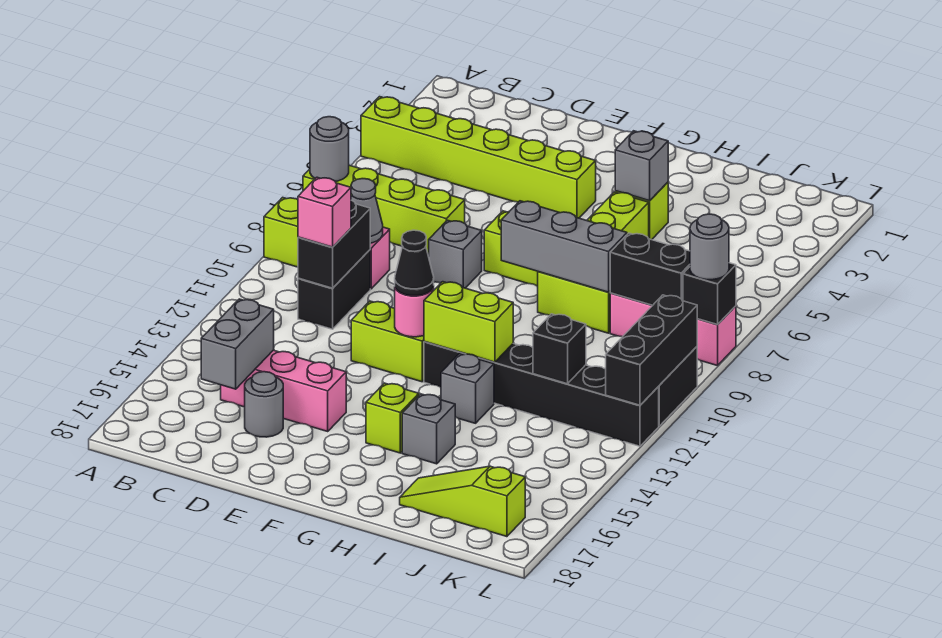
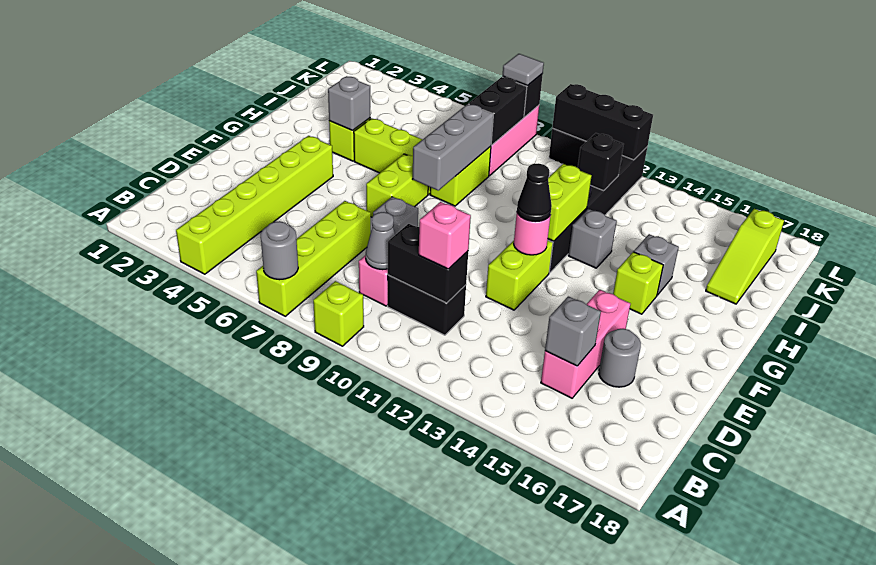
grey brick C15:C16 level 2 -> grey brick C15 level 2
grey round brick L8 level 3 -> grey tile L8 level 3

